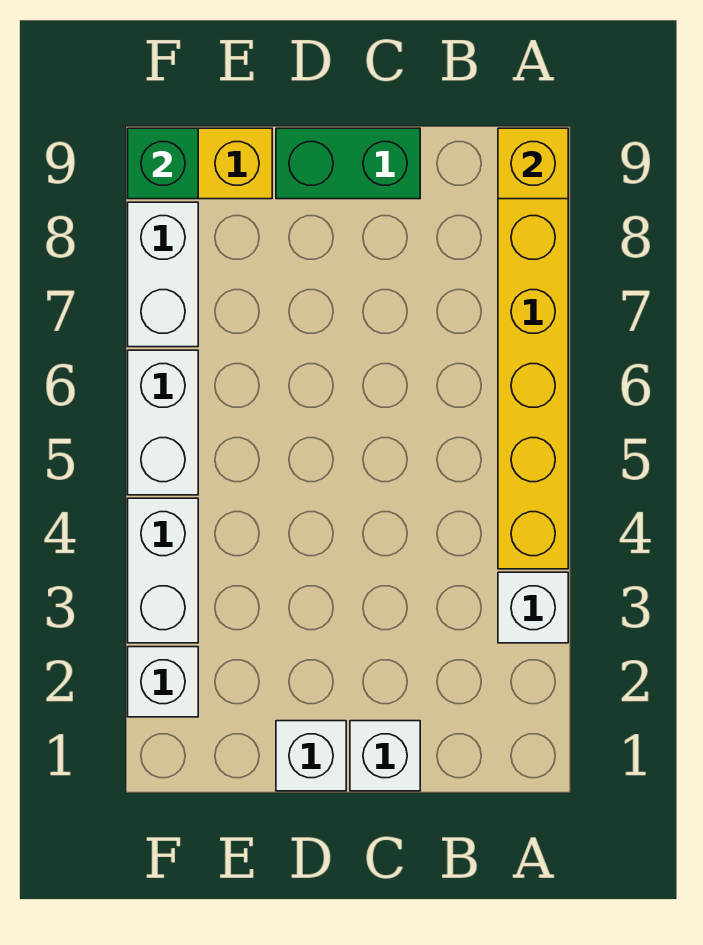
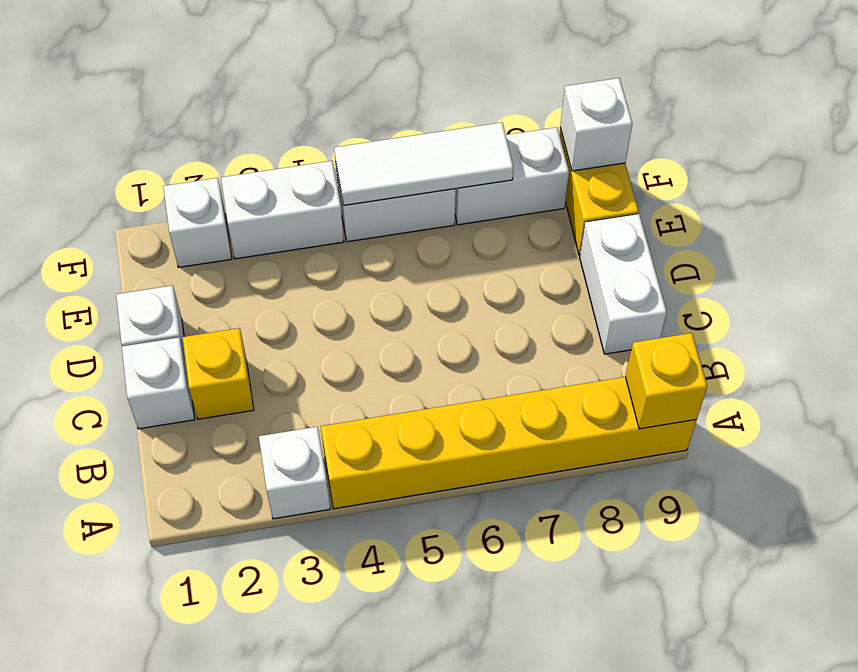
none -> yellow brick C2 level 1
green brick C9:D9 level 1 -> white brick C9:D9 level 1
none -> white tile F5:F7 level 2
green brick F9 level 2 -> white brick F9 level 2

